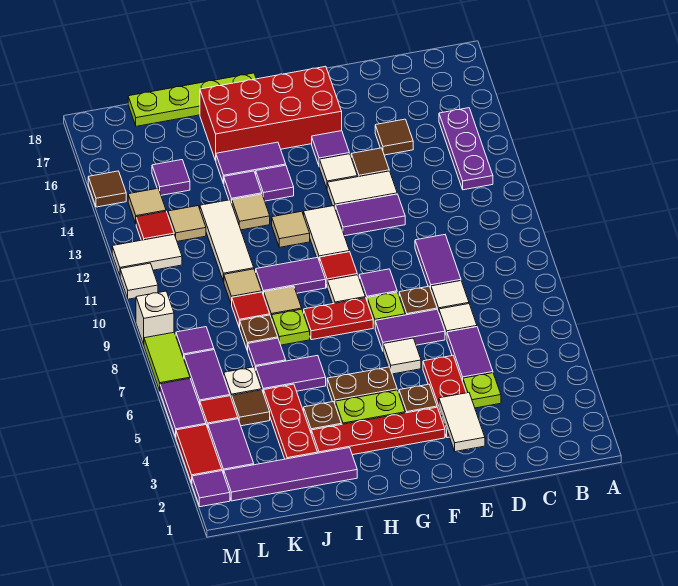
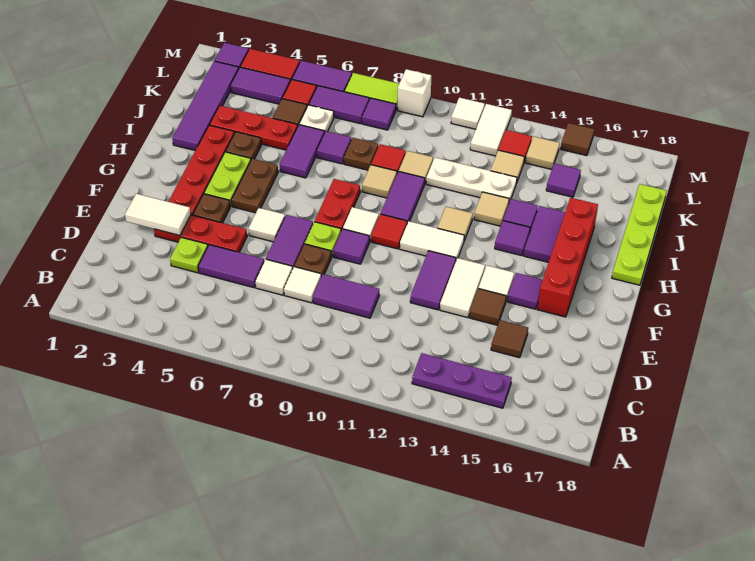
red brick F16:I17 level 1 -> red brick F16:I16 level 1
lime plate I8 level 1 -> none
white tile J11:J13 level 1 -> white plate J11:J13 level 1

